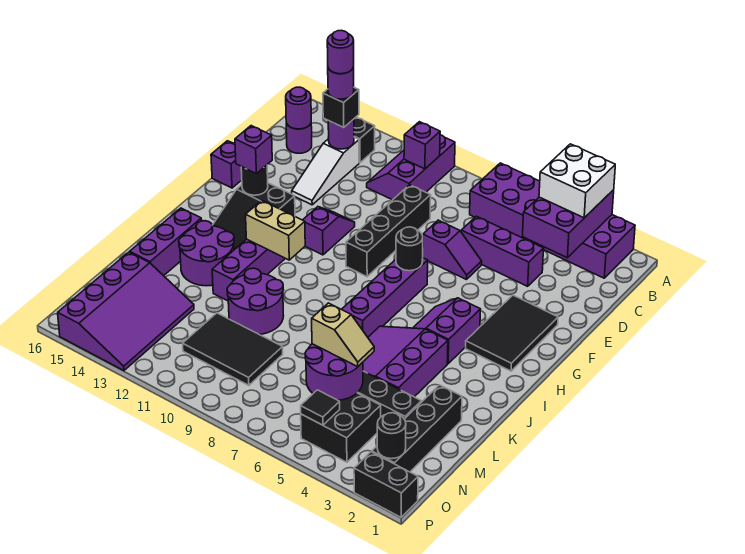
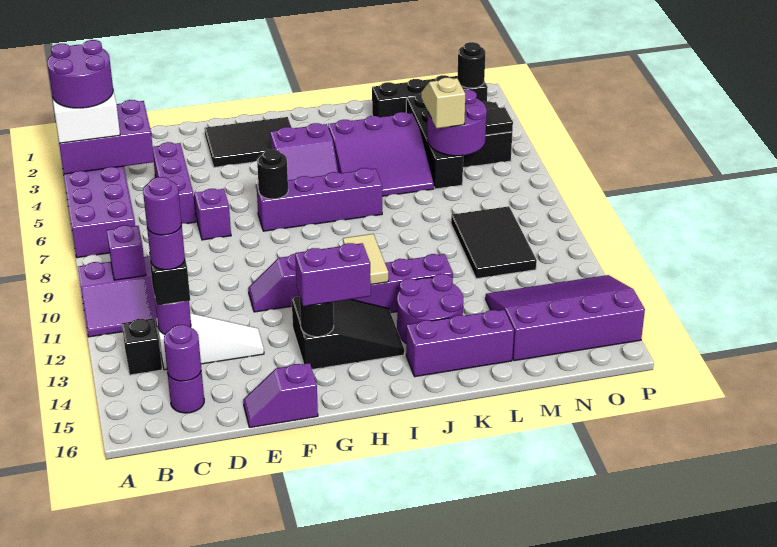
black brick D9:G9 level 1 -> none
purple brick G14 level 3 -> purple brick G14:H14 level 3
tan brick I11:I12 level 2 -> tan tile I11:I12 level 2
purple round brick K10:L11 level 1 -> purple round brick A3:B4 level 4
black brick P1:P2 level 1 -> none

